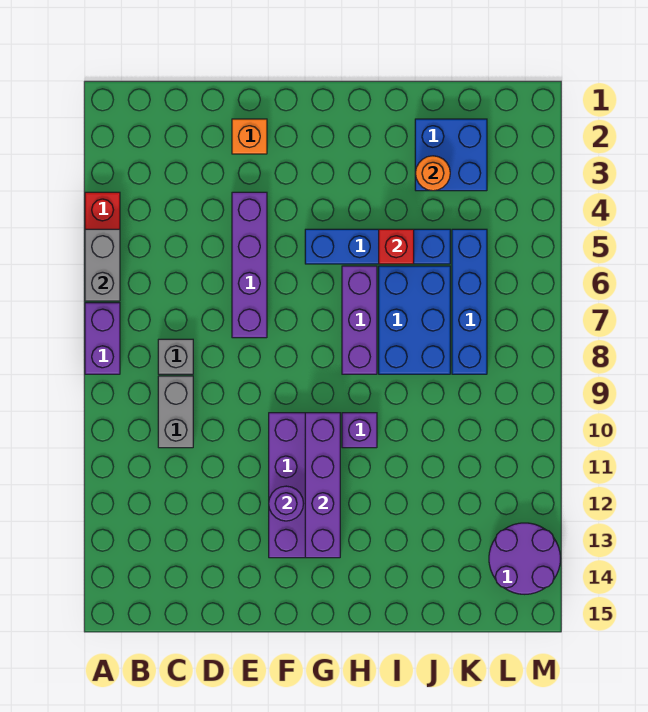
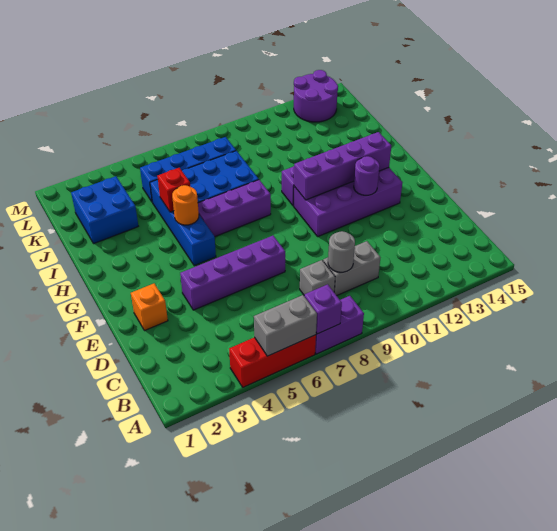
none -> purple brick A7 level 2
none -> grey round brick C9 level 2
orange round brick J3 level 2 -> orange round brick H5 level 2

